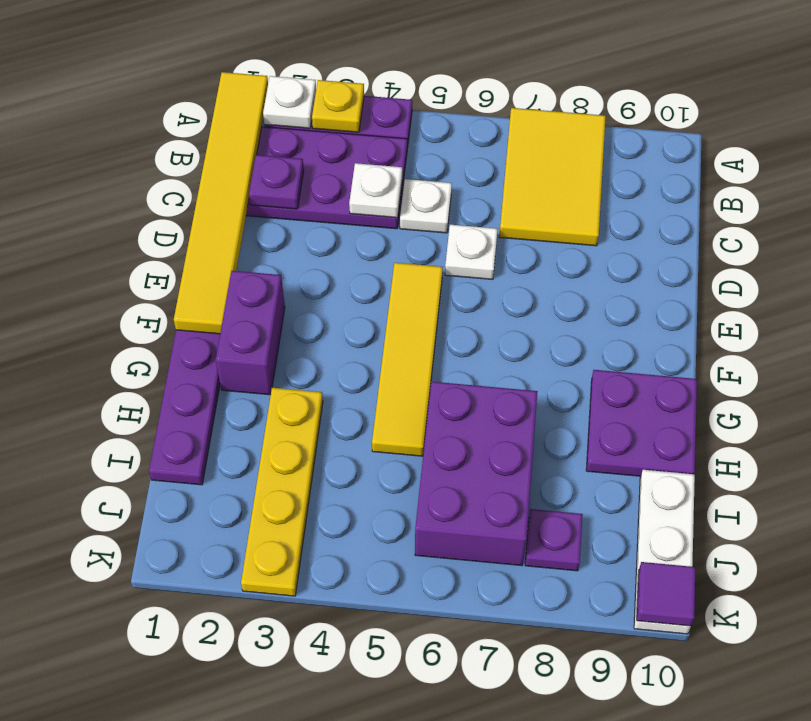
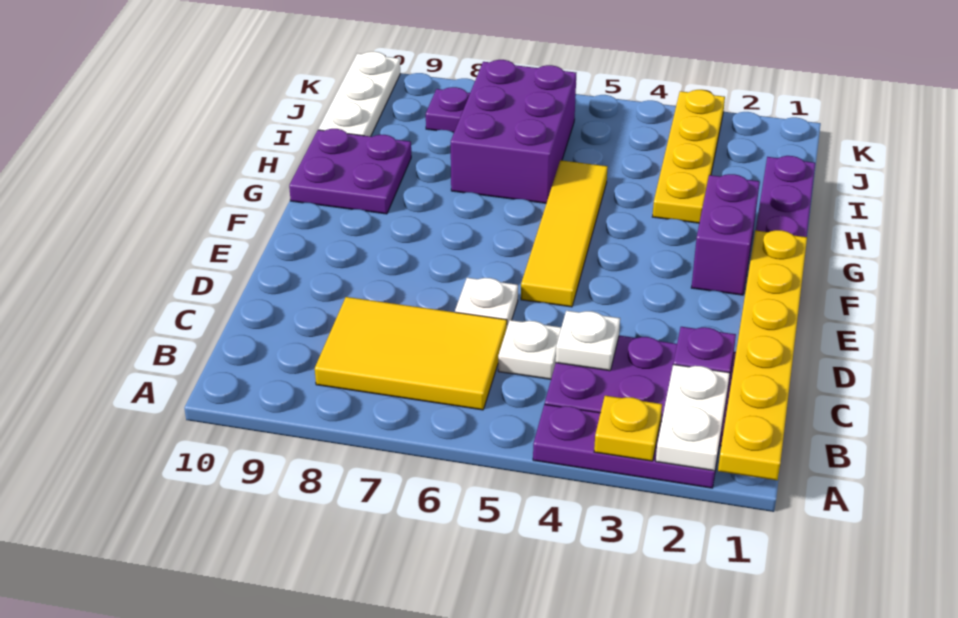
yellow tile A1:F1 level 2 -> yellow plate A1:F1 level 2
white plate A2 level 2 -> white plate A2:B2 level 2
yellow tile A7:C8 level 1 -> yellow tile B6:C8 level 1
purple tile K10 level 2 -> none

